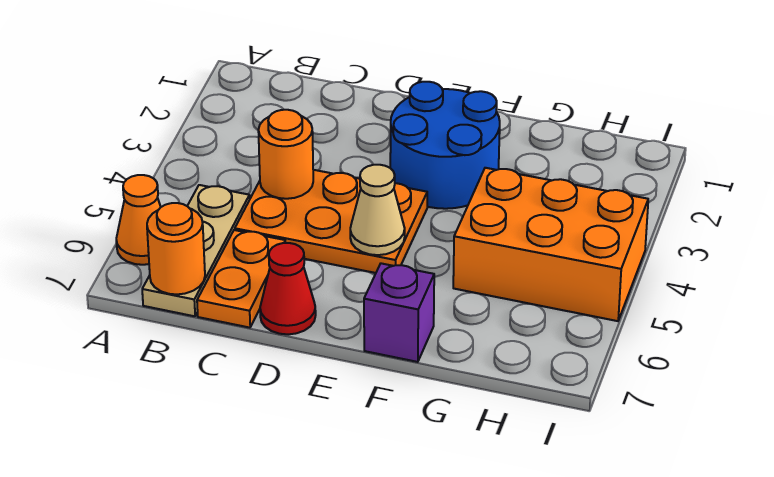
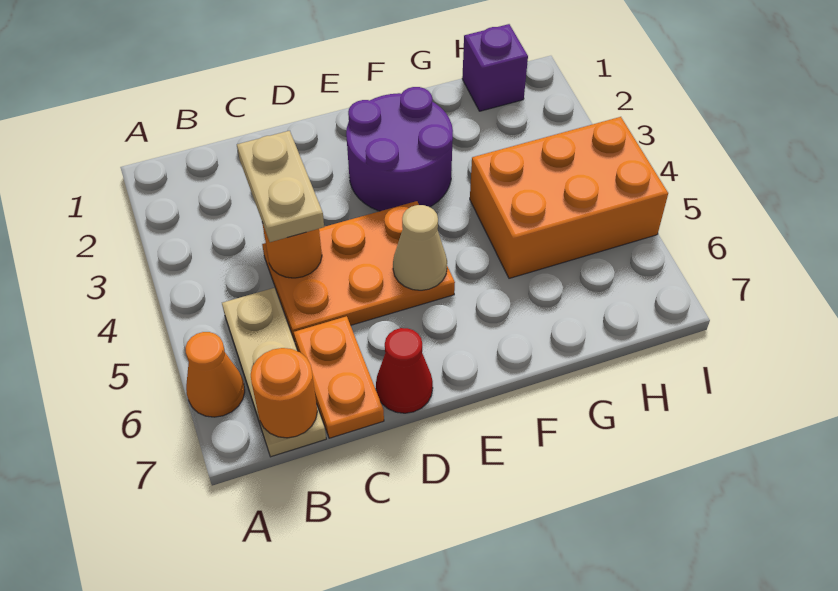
none -> tan plate C3:C4 level 3
blue round brick E2:F3 level 1 -> purple round brick E2:F3 level 1
purple brick F7 level 1 -> purple brick H1 level 1

